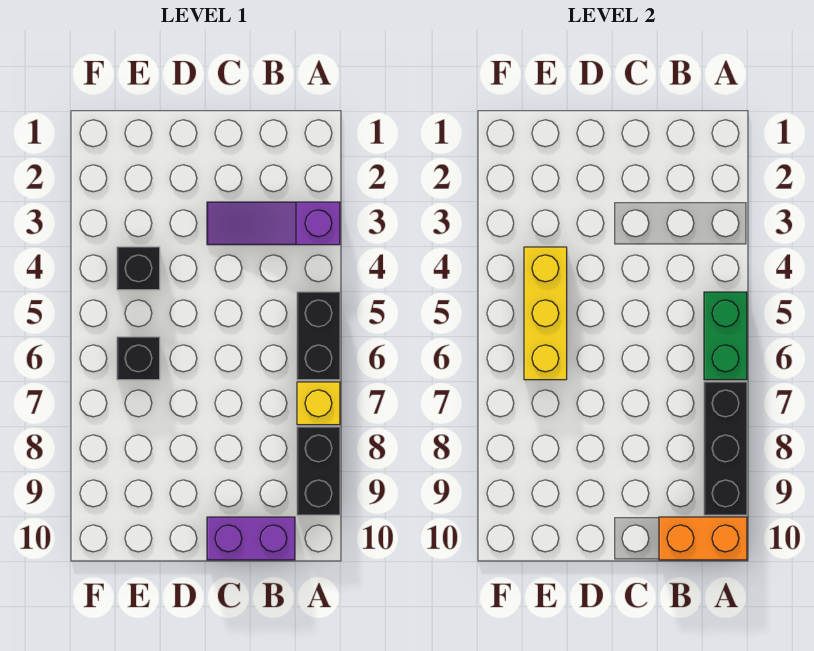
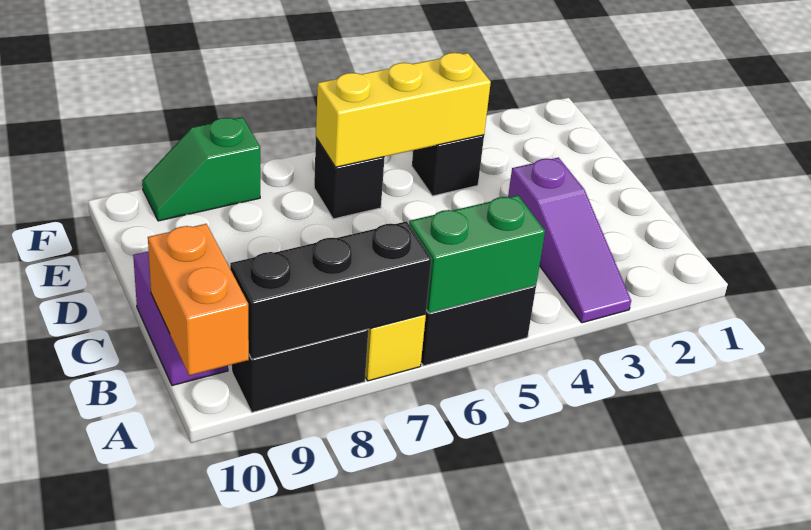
purple slope A3:C3 level 1 top A -> purple slope A3:C3 level 1 top C
none -> green slope F8:F9 level 1 top 8

